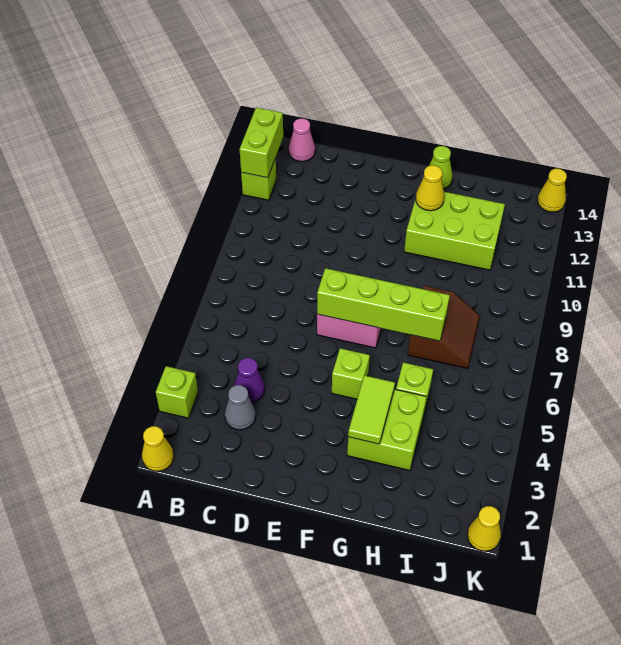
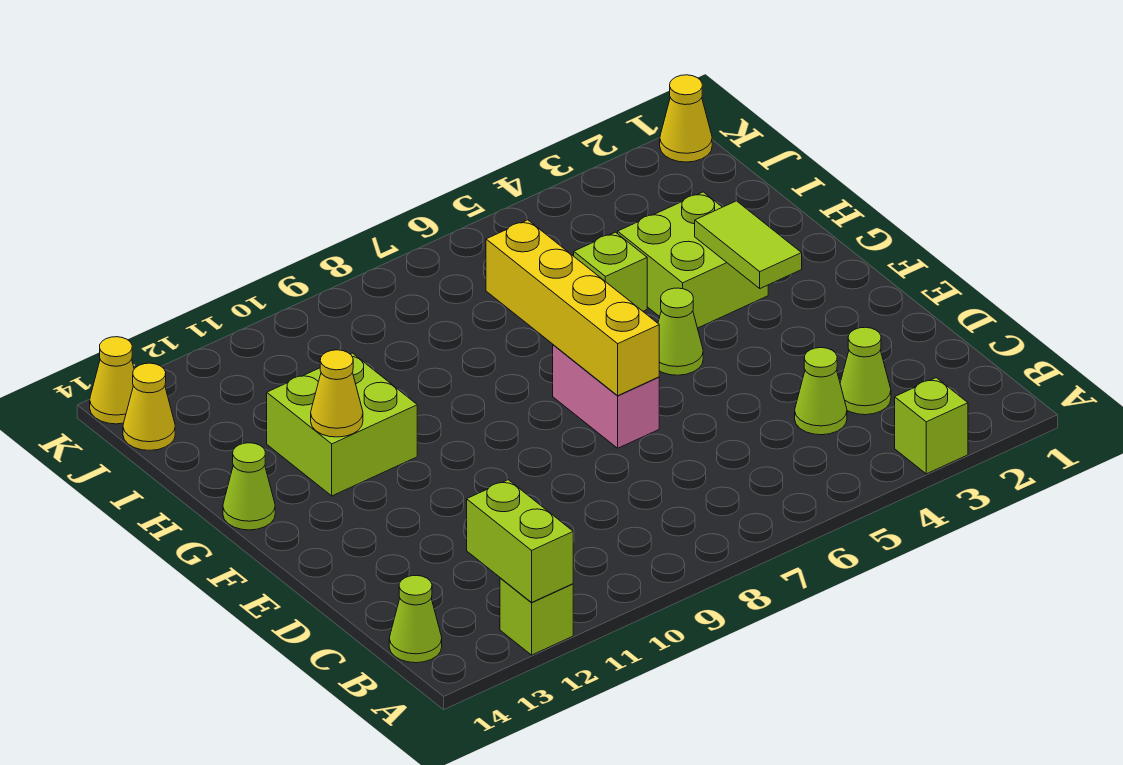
yellow cone A1 level 1 -> yellow cone J14 level 1
lime brick A12:A13 level 2 -> lime brick A12:B12 level 2
pink cone B14 level 1 -> lime cone B14 level 1
grey cone C3 level 1 -> lime cone C3 level 1
purple cone C4 level 1 -> lime cone C4 level 1
lime brick E7:H7 level 2 -> yellow brick E7:H7 level 2
lime brick F5 level 1 -> lime cone F5 level 1
lime tile G3:G4 level 2 -> lime tile F3:G3 level 2
lime brick G11:I12 level 1 -> lime brick G11:H12 level 1
brown slope H7:I8 level 1 top H -> none

